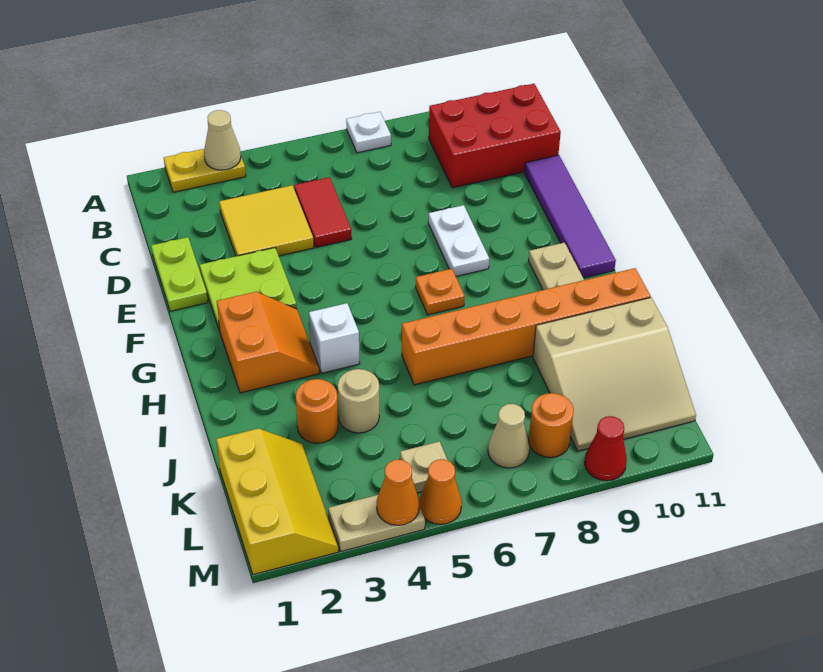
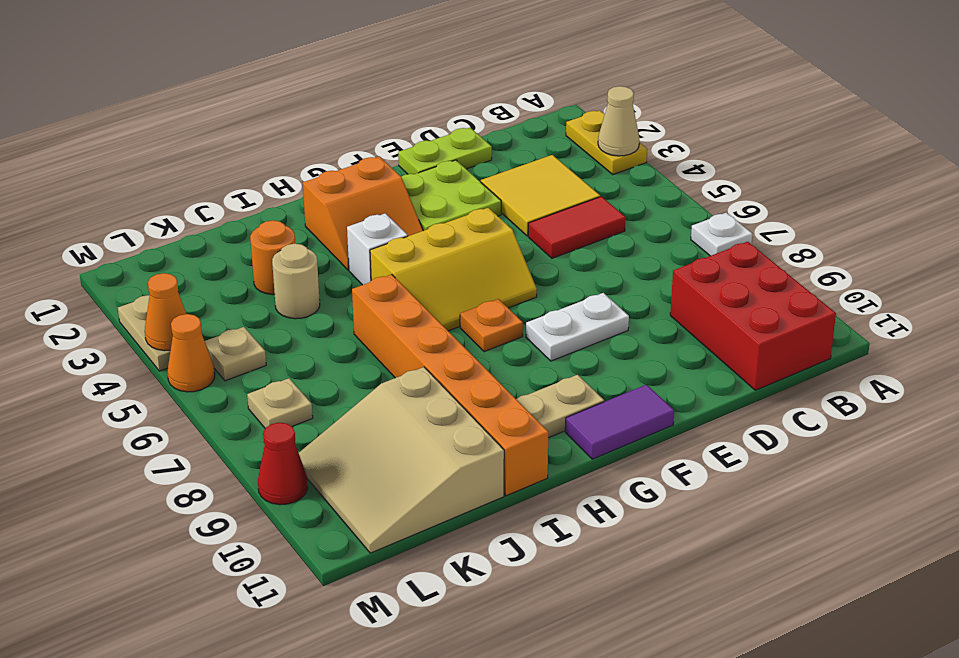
purple tile D11:G11 level 1 -> purple tile F11:G11 level 1
yellow slope K1:M2 level 1 top 1 -> yellow slope F5:H6 level 1 top 5
tan cone L7 level 1 -> tan plate L7 level 1
orange round brick L8 level 1 -> none

